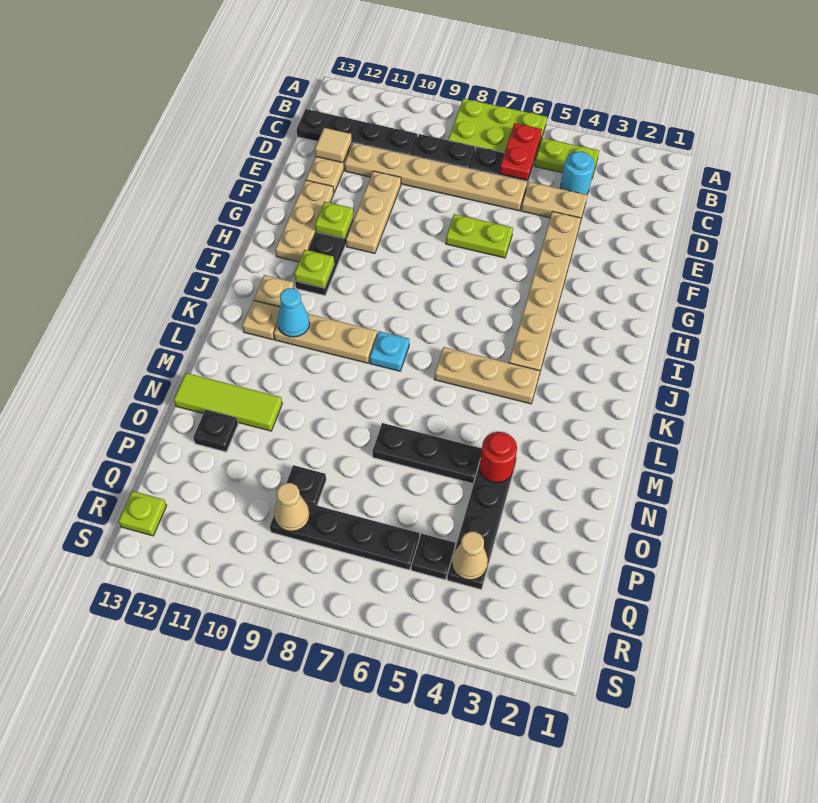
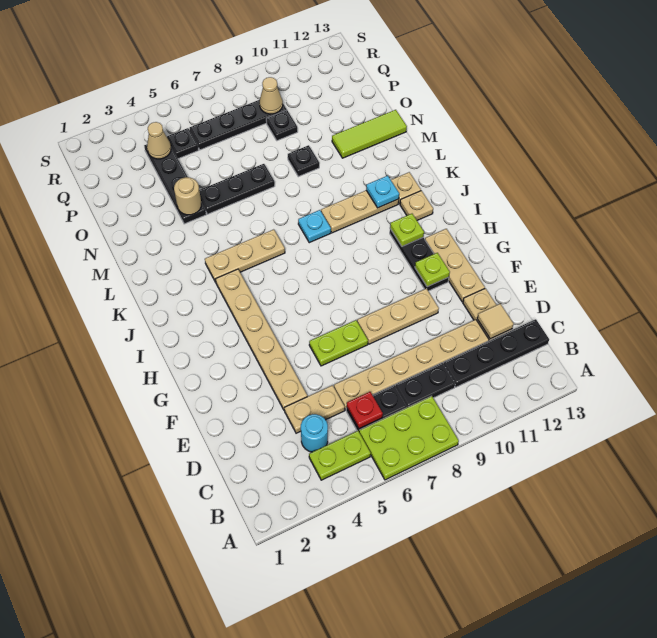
red plate B6:C6 level 2 -> red plate C6 level 2
tan plate E10:G10 level 1 -> tan plate F8:F10 level 1
cyan cone K11 level 2 -> cyan plate K11 level 2
red round brick N4 level 2 -> tan round brick N4 level 2
black plate O12 level 1 -> black plate N9 level 1
lime plate R13 level 1 -> none

